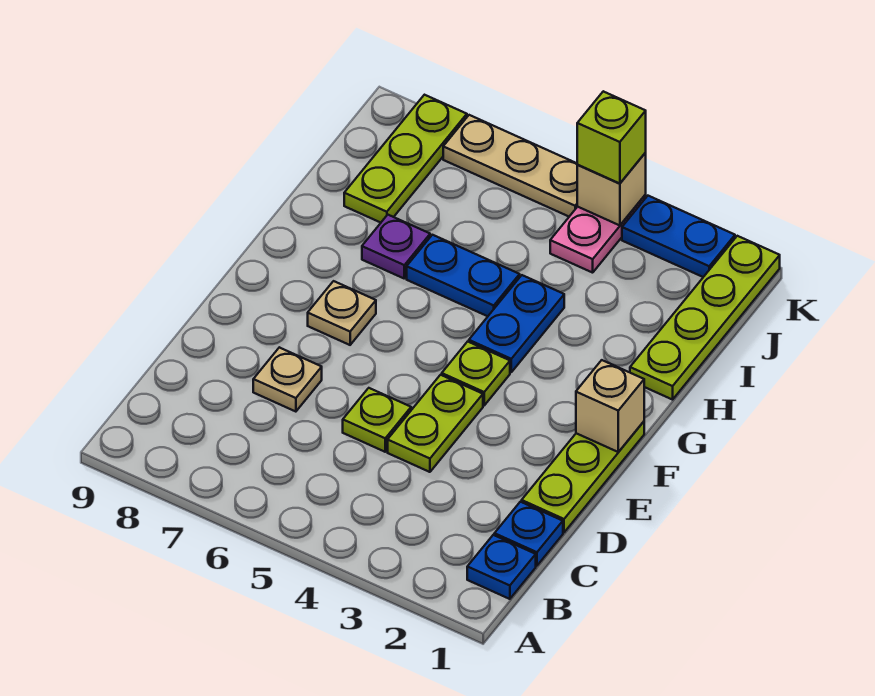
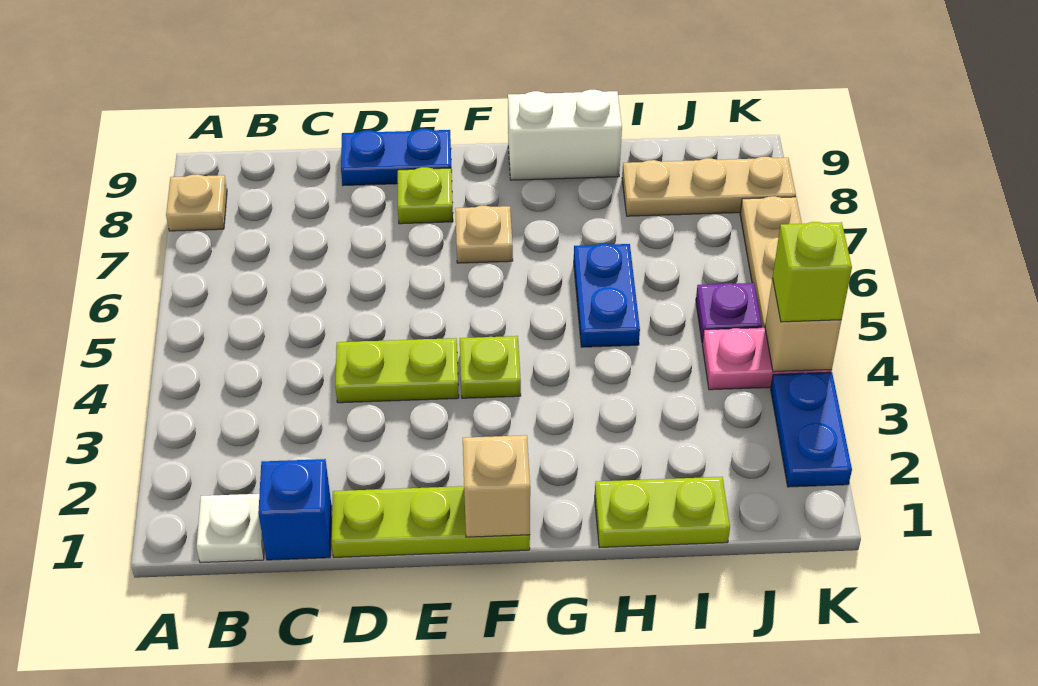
blue plate B1 level 1 -> white plate B1 level 1
blue plate C1 level 1 -> blue brick C1 level 1
lime plate D5 level 1 -> lime plate E8 level 1
tan plate D7 level 1 -> tan plate A8 level 1
blue plate G4:H4 level 1 -> blue plate D9:E9 level 1
none -> white brick G9:H9 level 1
lime plate H1:K1 level 1 -> lime plate H1:I1 level 1
purple plate H7 level 1 -> purple plate J5 level 1
lime plate I8:K8 level 1 -> tan plate I8:K8 level 1

